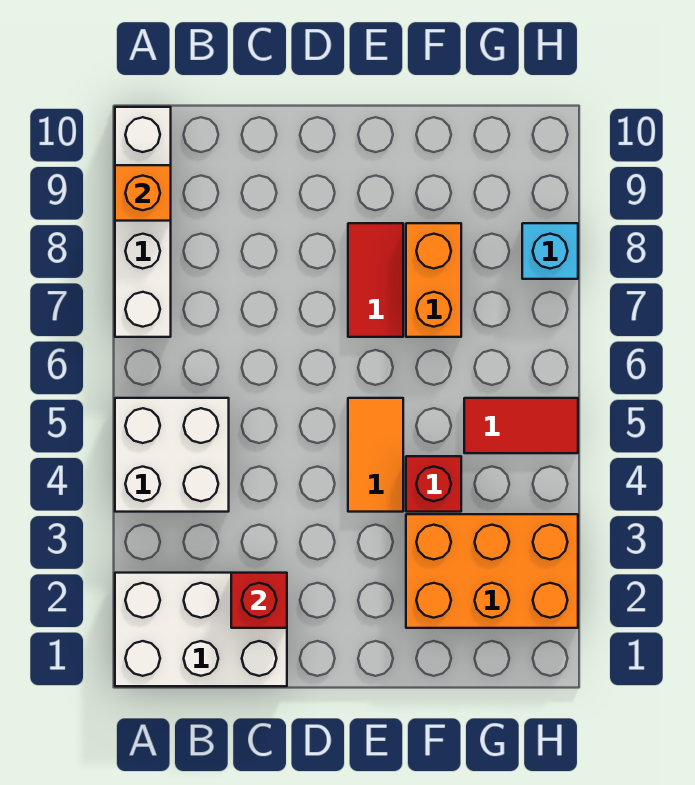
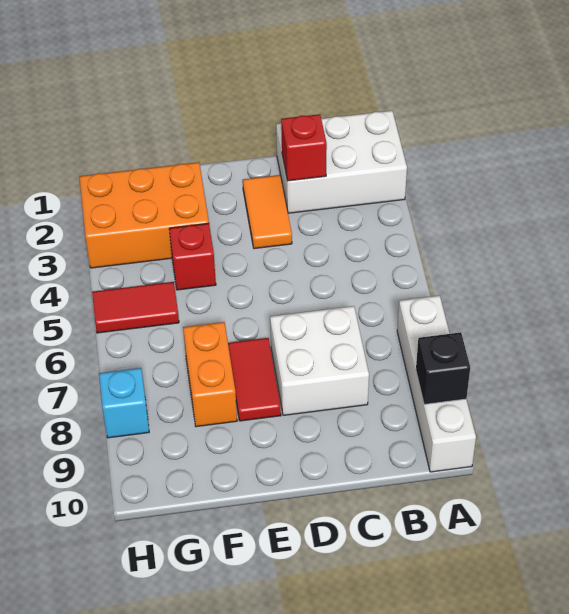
white brick A4:B5 level 1 -> white brick C7:D8 level 1
orange brick A9 level 2 -> black brick A9 level 2
orange tile E4:E5 level 1 -> orange tile D2:D3 level 1

